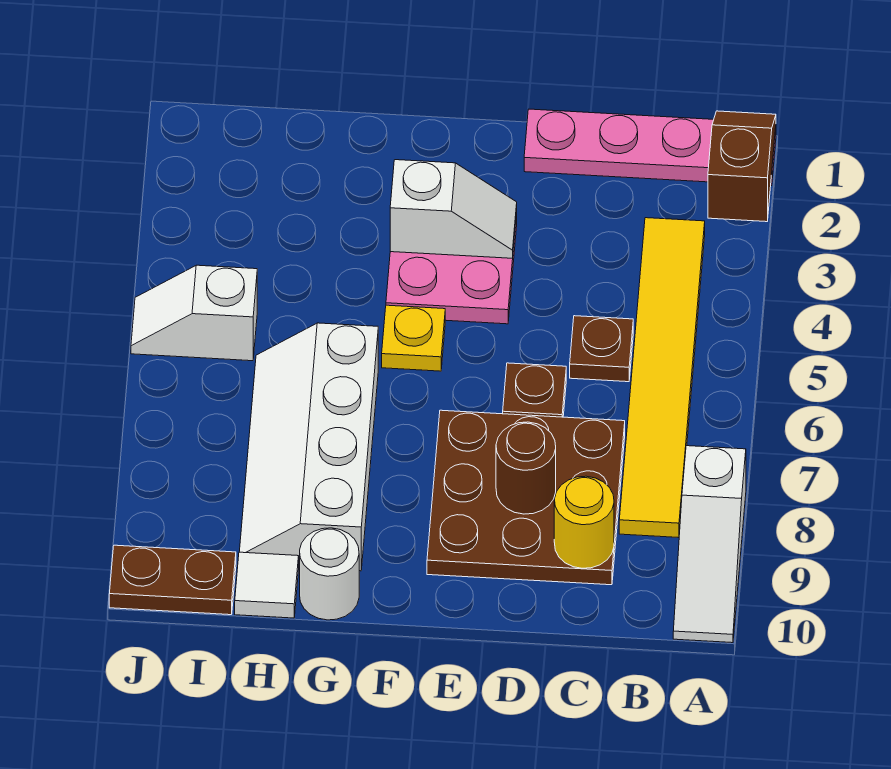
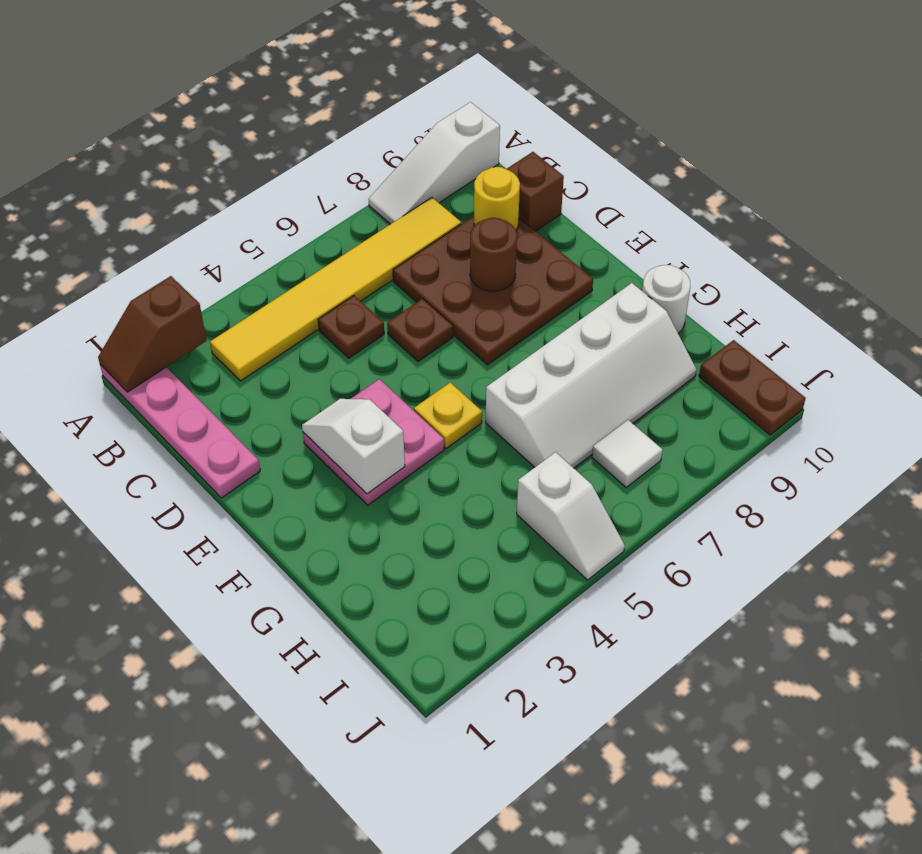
white slope A8:A10 level 1 top 8 -> white slope A8:A10 level 1 top 10
none -> brown brick C10 level 1
white tile H10 level 1 -> white tile I7 level 1

